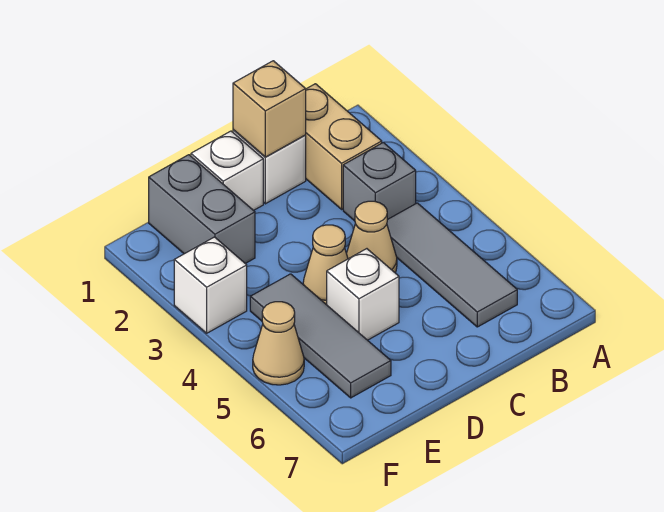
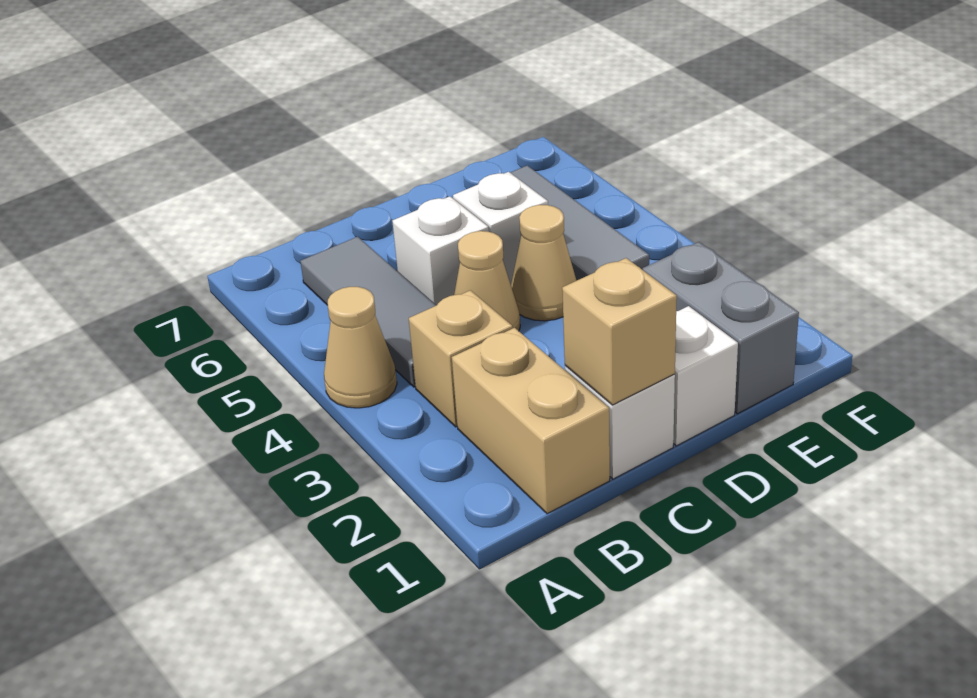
grey brick B3 level 1 -> tan brick B3 level 1
white brick F3 level 1 -> white brick C5 level 1
tan cone F5 level 1 -> tan cone A4 level 1

